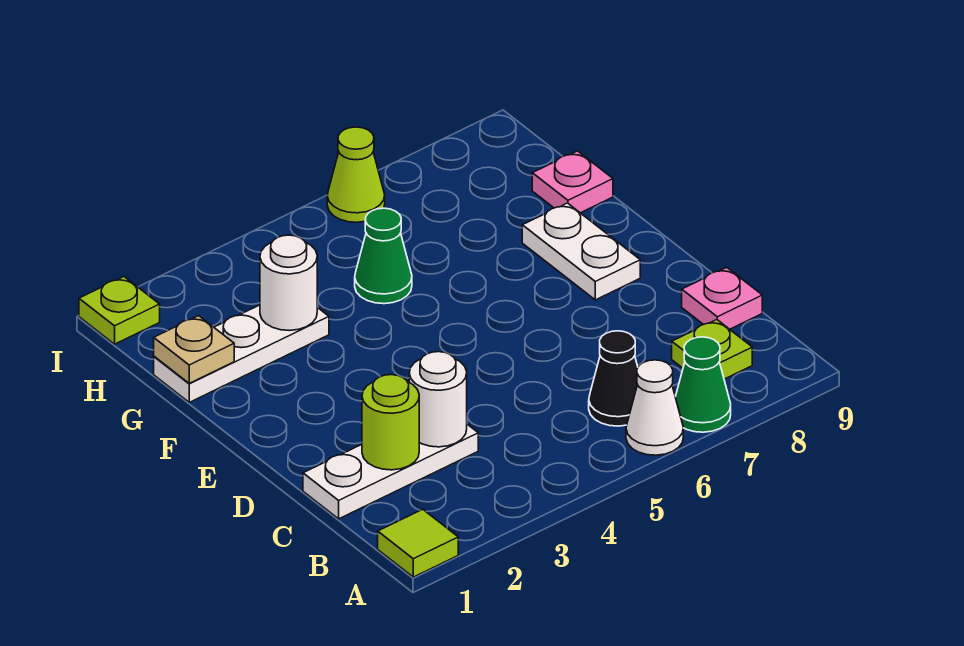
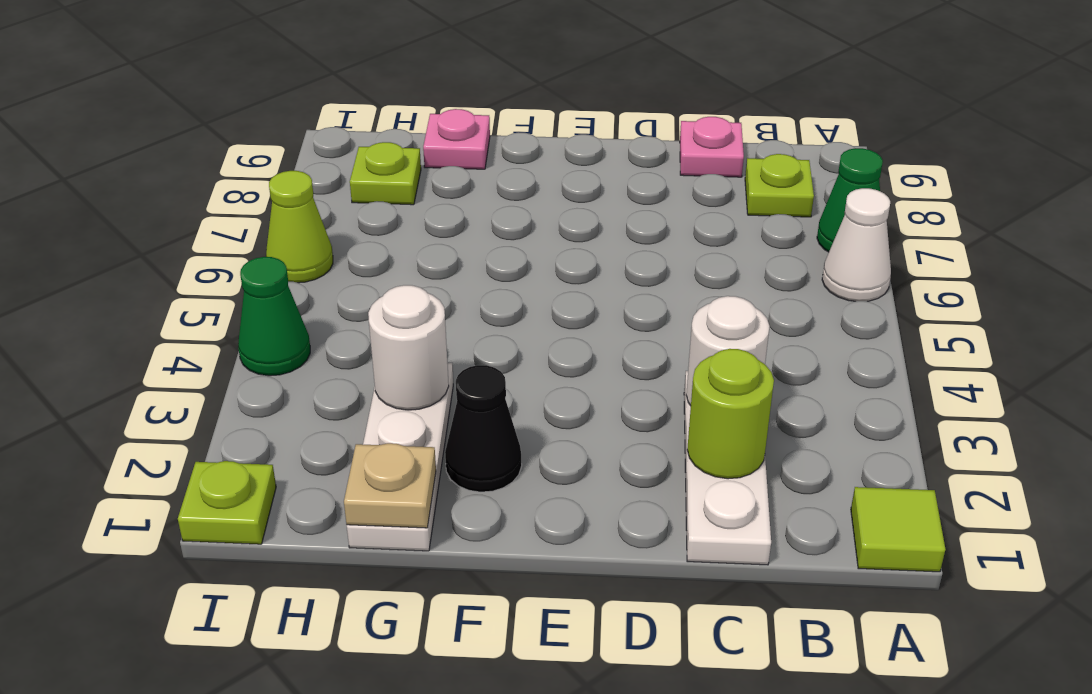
black cone B6 level 1 -> black cone F2 level 1
white plate E8:F8 level 1 -> none
green cone G5 level 1 -> green cone I4 level 1
none -> lime plate H8 level 1

